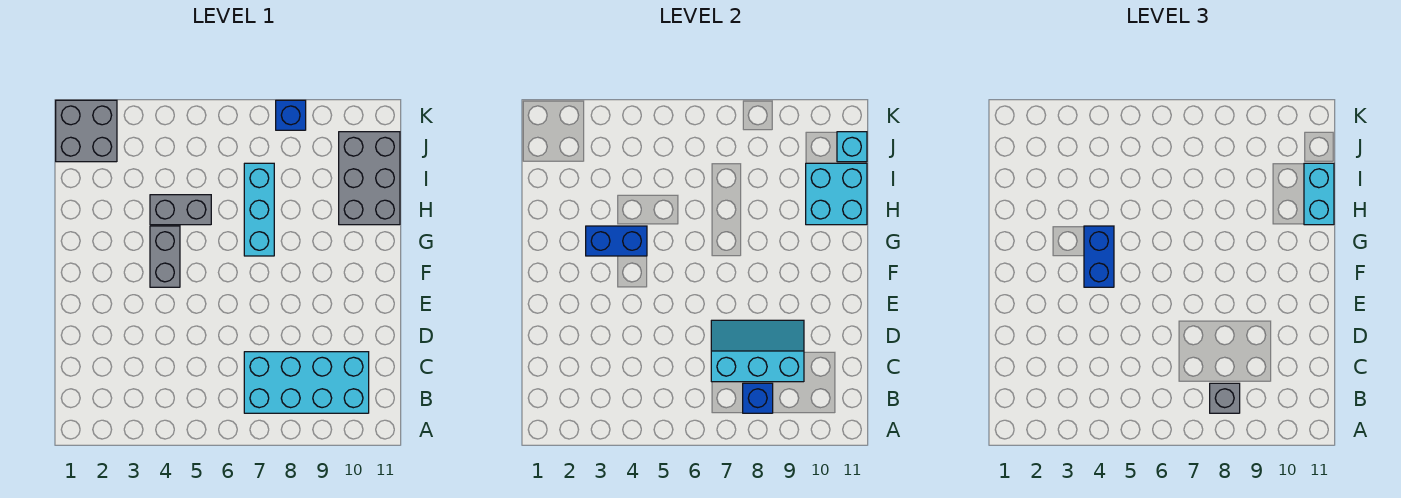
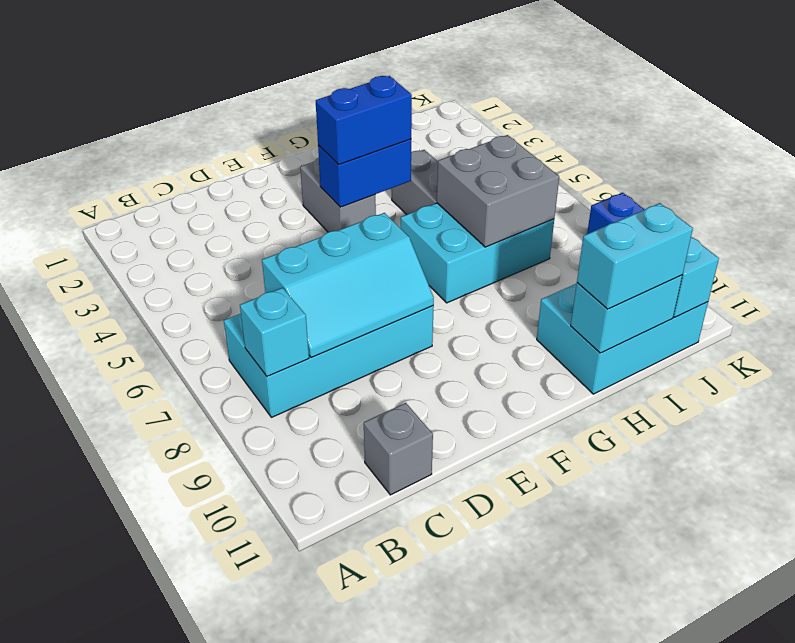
cyan brick B7:C10 level 1 -> cyan brick B7:E8 level 1
blue brick B8 level 2 -> cyan brick B8 level 2
grey brick B8 level 3 -> grey brick C11 level 1
cyan slope C7:D9 level 2 top C -> cyan slope C7:E8 level 2 top 7
grey brick F4:G4 level 1 -> grey brick F3:F4 level 1
blue brick G3:G4 level 2 -> blue brick F4:G4 level 2
cyan brick G7:I7 level 1 -> cyan brick G6:I7 level 1
grey brick H10:J11 level 1 -> cyan brick H10:J11 level 1
cyan brick H10:I11 level 2 -> cyan brick H11:I11 level 2
grey brick J1:K2 level 1 -> grey brick H6:I7 level 2

